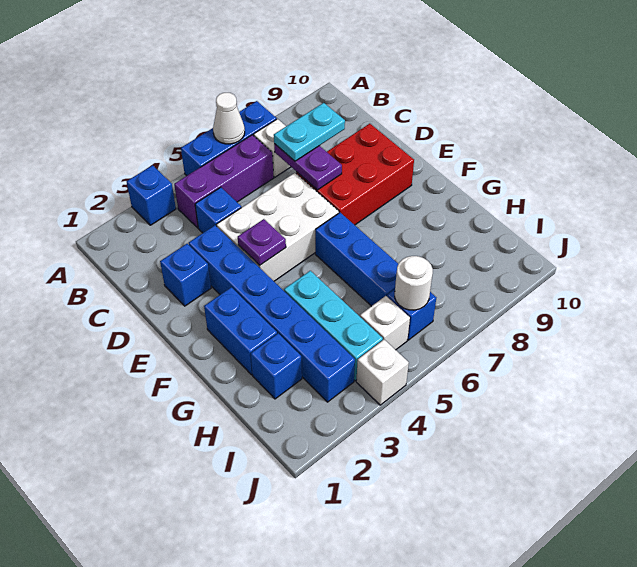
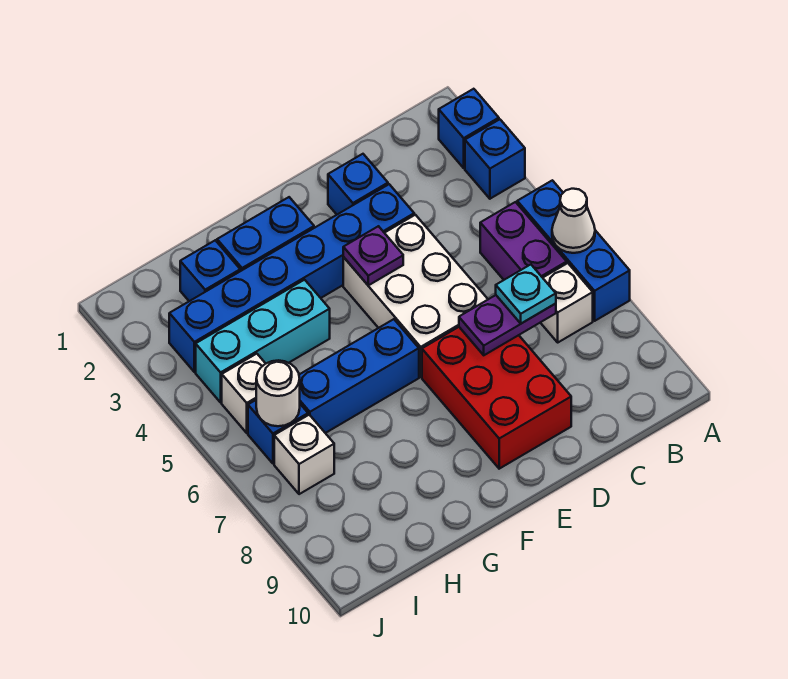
purple brick B4:B6 level 1 -> purple brick B5:B6 level 1
blue brick C4 level 1 -> blue brick A2 level 1
cyan plate C7:C8 level 3 -> cyan plate C7 level 3
white brick J4 level 1 -> white brick I7 level 1

